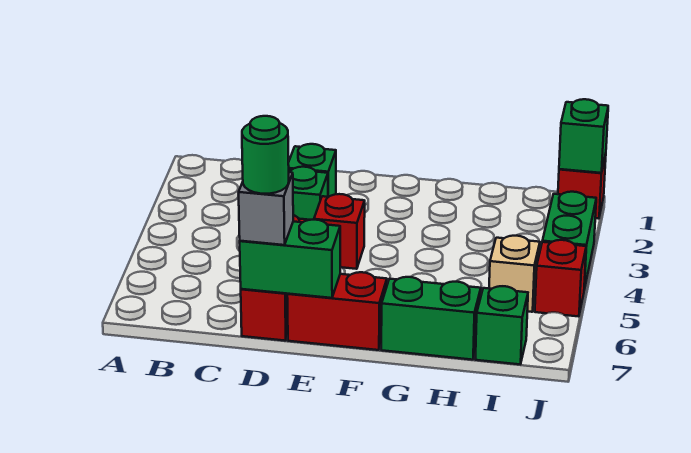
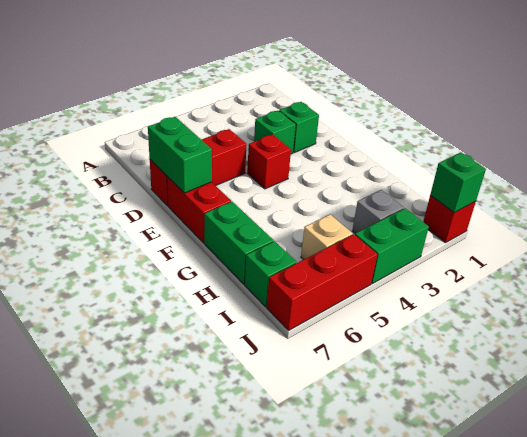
grey brick D7 level 3 -> grey brick I3 level 1
green round brick D7 level 4 -> none
red brick J5 level 1 -> red brick J5:J7 level 1

